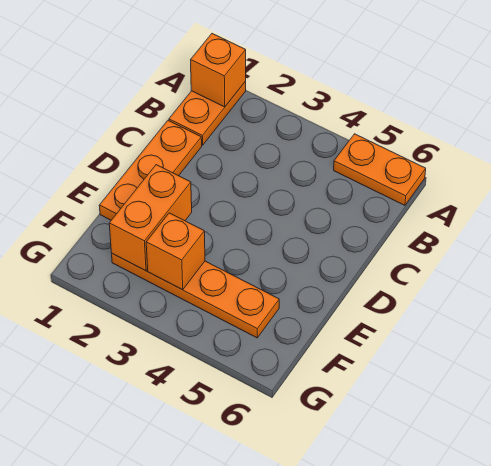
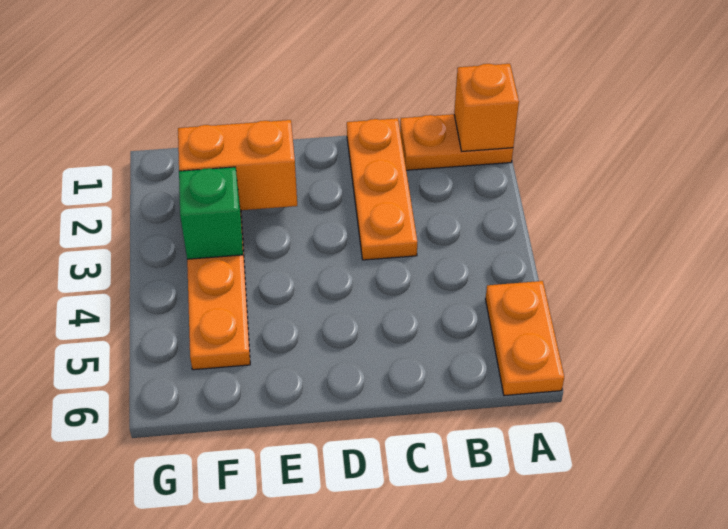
orange plate C1:E1 level 1 -> orange plate C1:C3 level 1
orange brick F3 level 2 -> green brick F3 level 2

